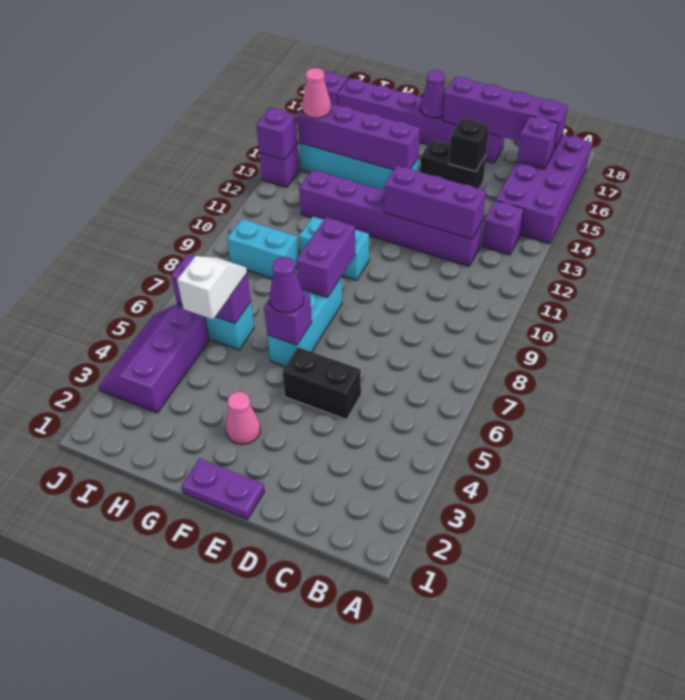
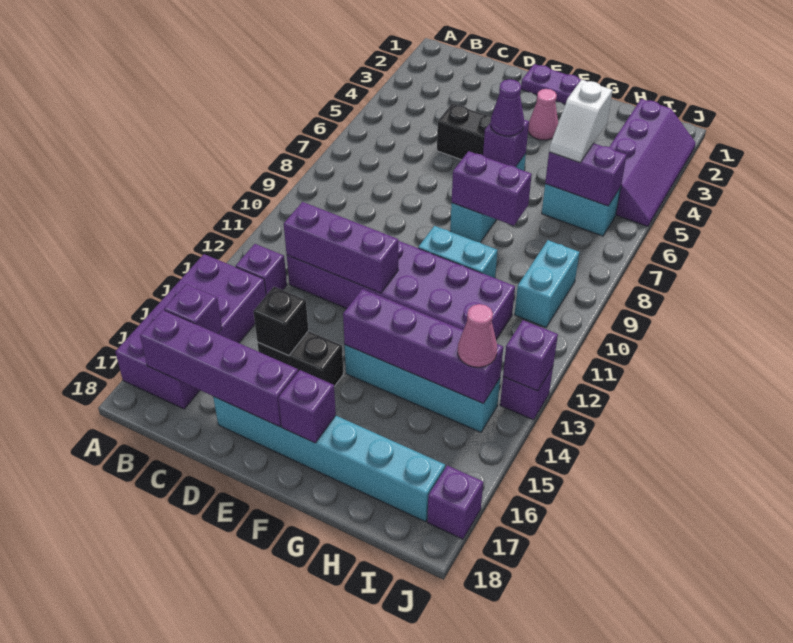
purple brick C12:H12 level 1 -> purple brick C11:H12 level 1
purple brick D17:I17 level 1 -> cyan brick D17:I17 level 1
purple brick F8:F9 level 2 -> purple brick F8:G8 level 2
purple cone F17 level 2 -> purple brick F17 level 2
cyan brick H9:I9 level 1 -> cyan brick I9:I10 level 1
purple slope I3:J5 level 1 top I -> purple slope I2:J5 level 1 top I

